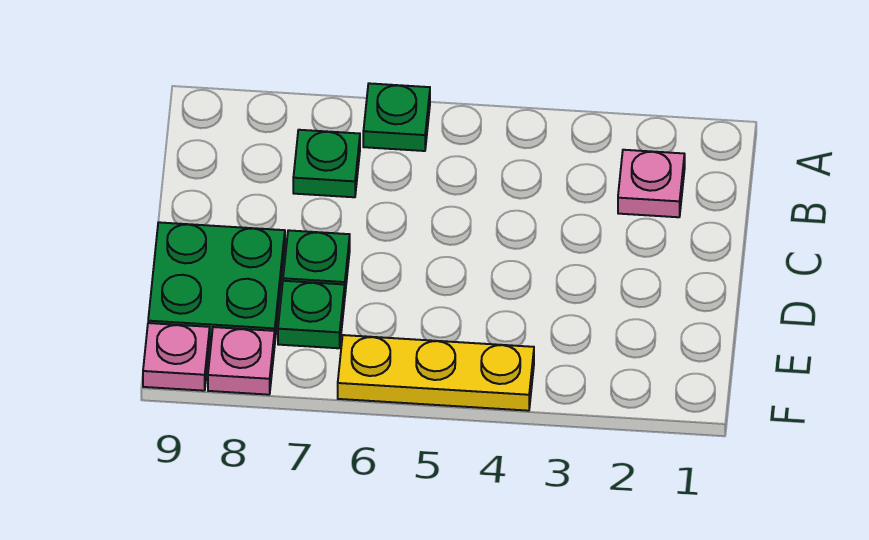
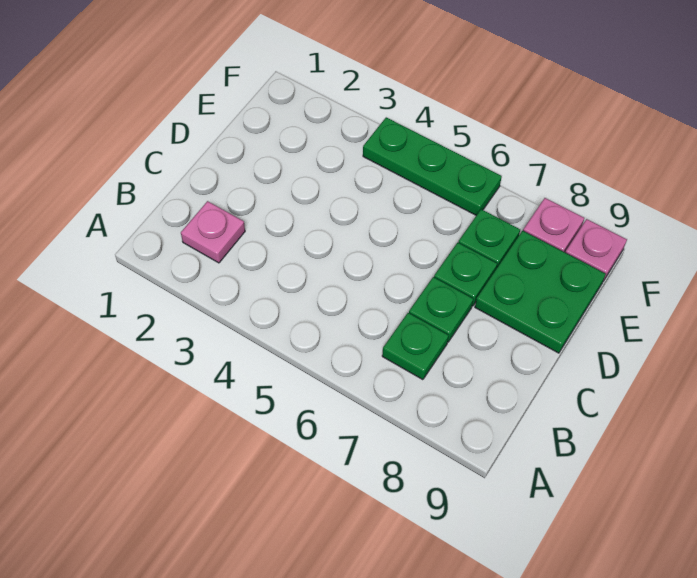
green plate A6 level 1 -> green plate C7 level 1
yellow plate F4:F6 level 1 -> green plate F4:F6 level 1

